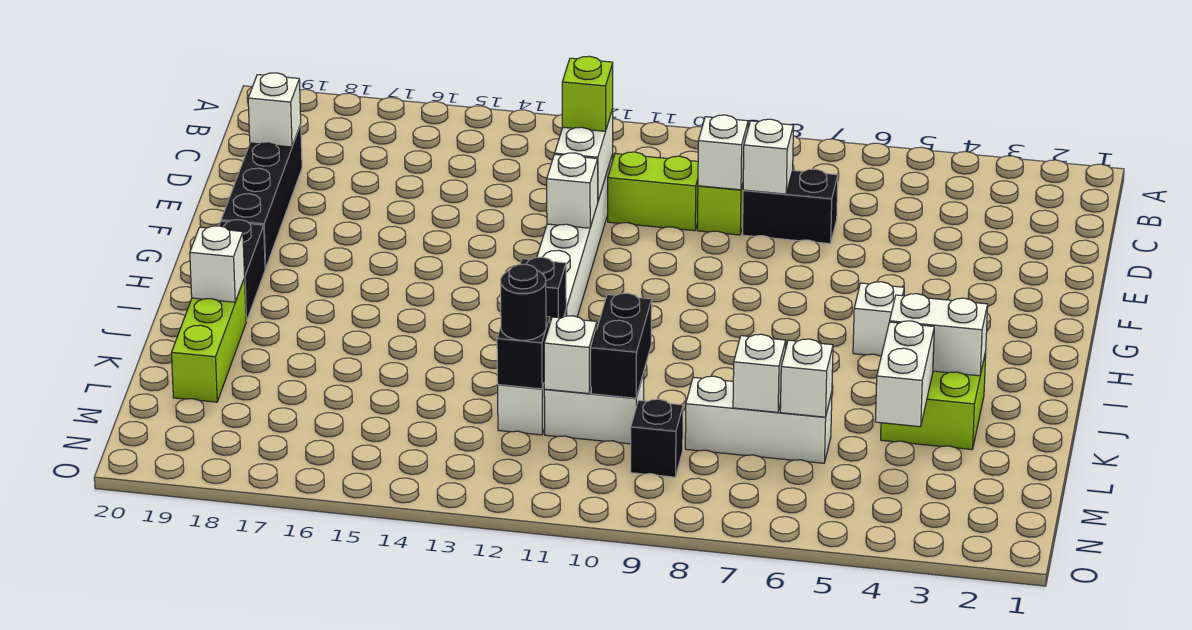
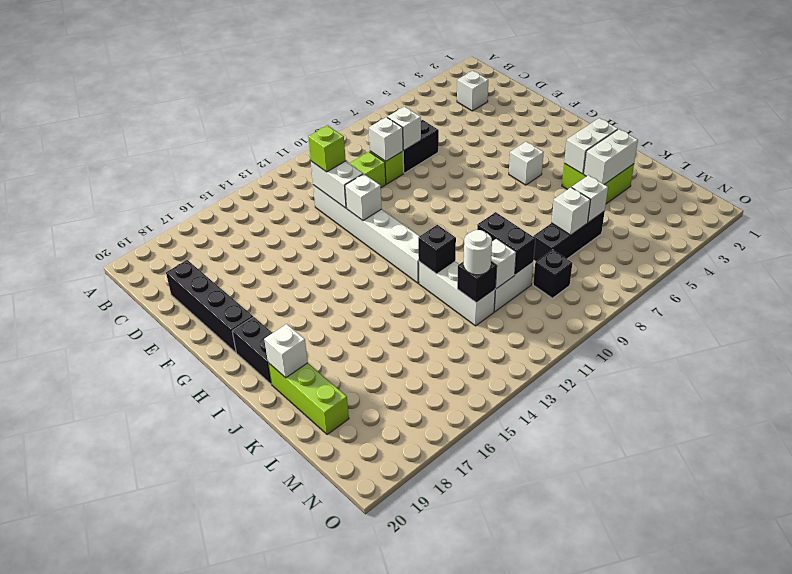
white brick D19 level 2 -> white brick C3 level 1
white brick K4:L4 level 2 -> white brick K3:K4 level 2
white brick L6:L8 level 1 -> black brick L6:L8 level 1
black round brick L12 level 3 -> white round brick L12 level 3

